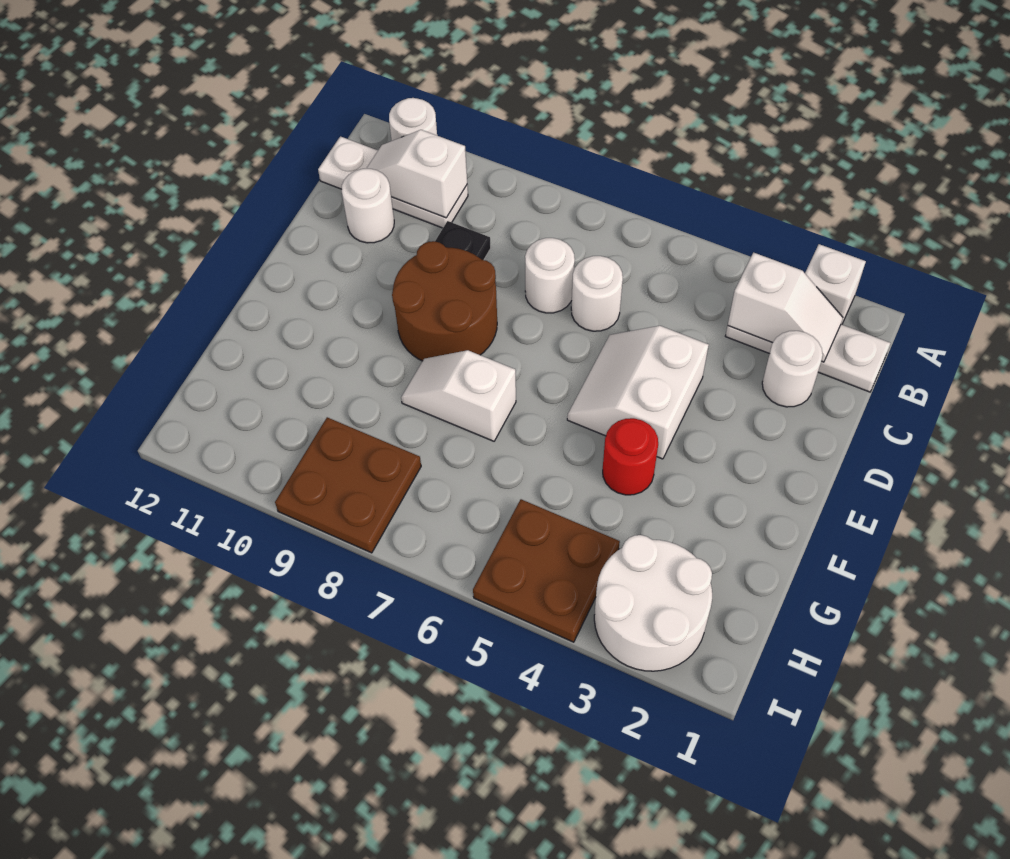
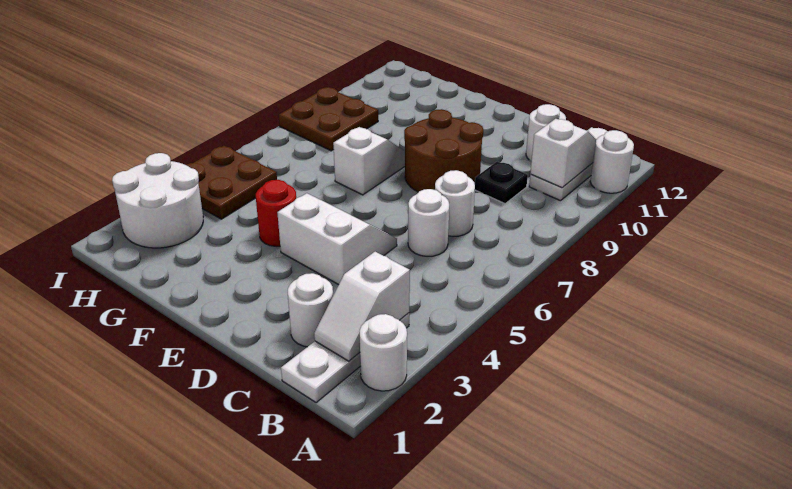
white brick A2 level 1 -> white round brick A2 level 1

